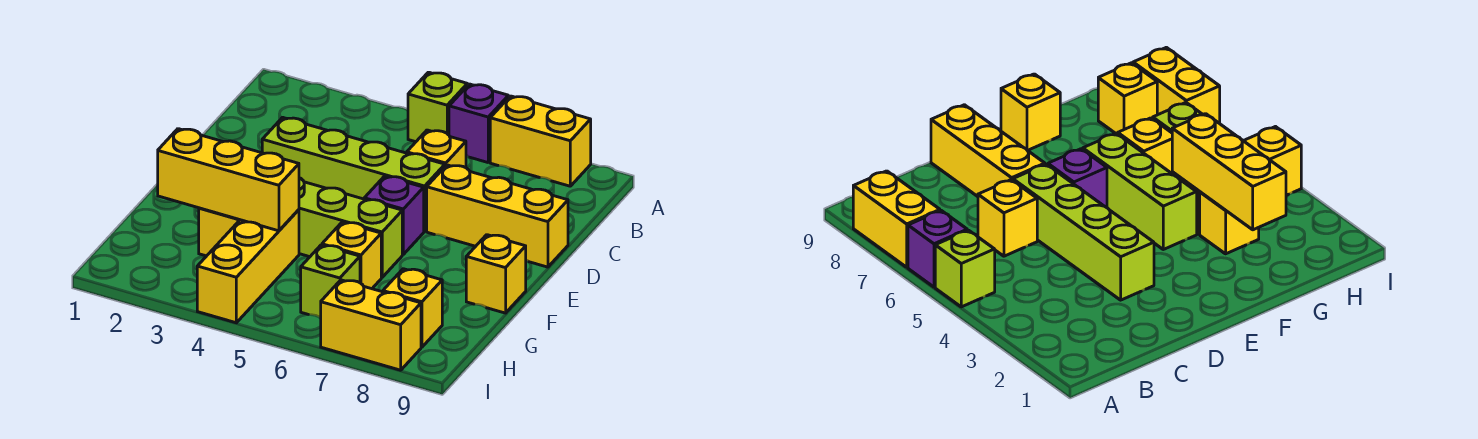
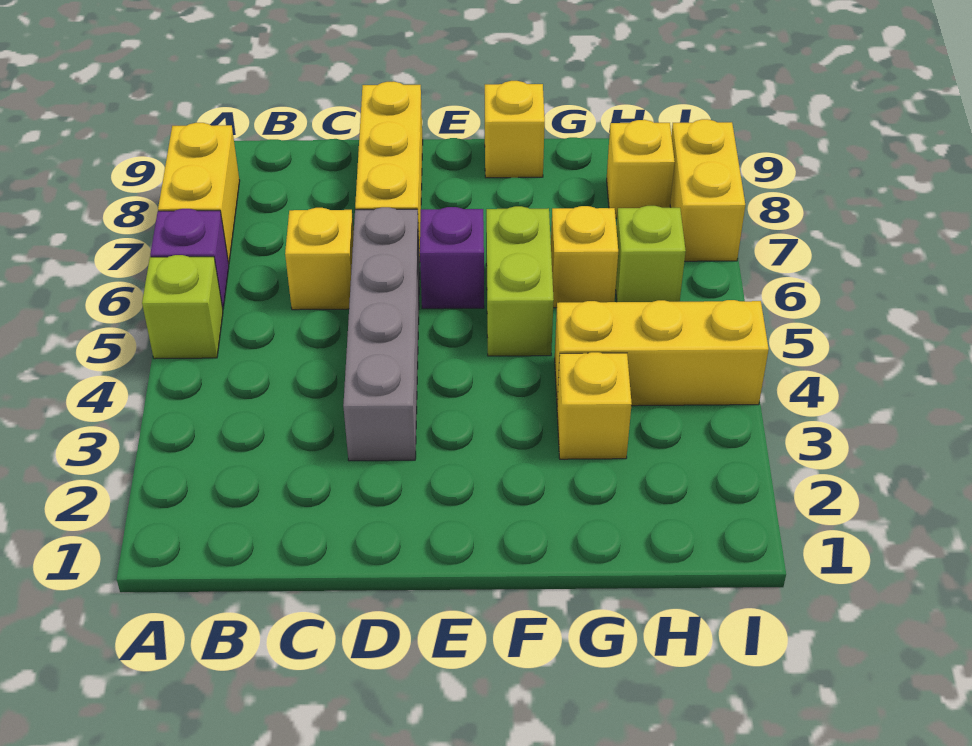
lime brick D3:D6 level 1 -> grey brick D3:D6 level 1
lime brick F4:F6 level 1 -> lime brick F5:F6 level 1
yellow brick G2:G4 level 2 -> none

